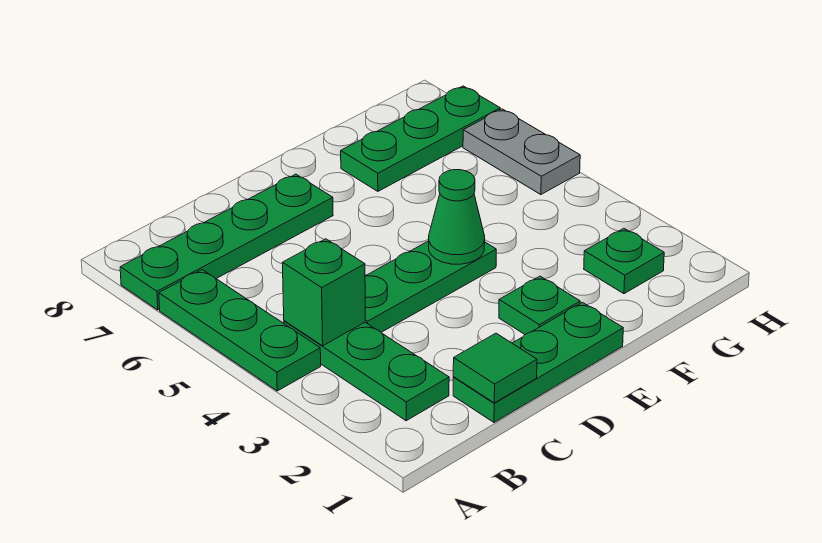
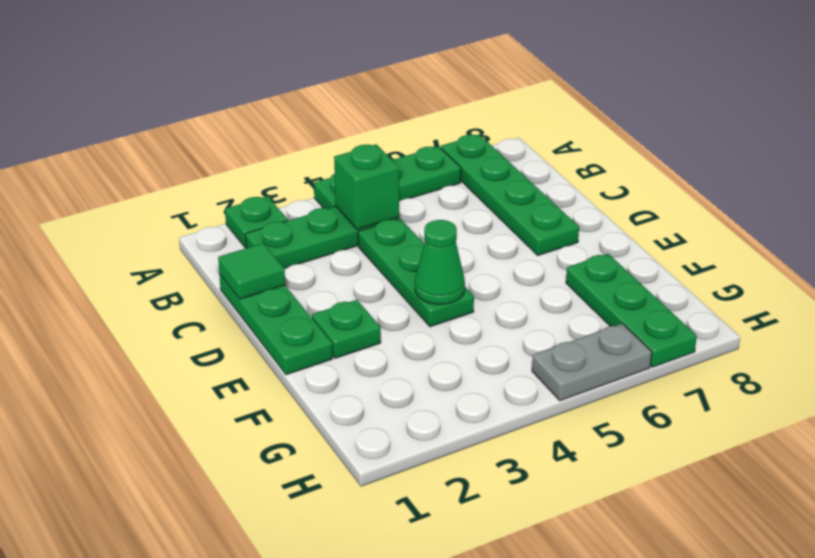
green plate G2 level 1 -> green plate A2 level 1

